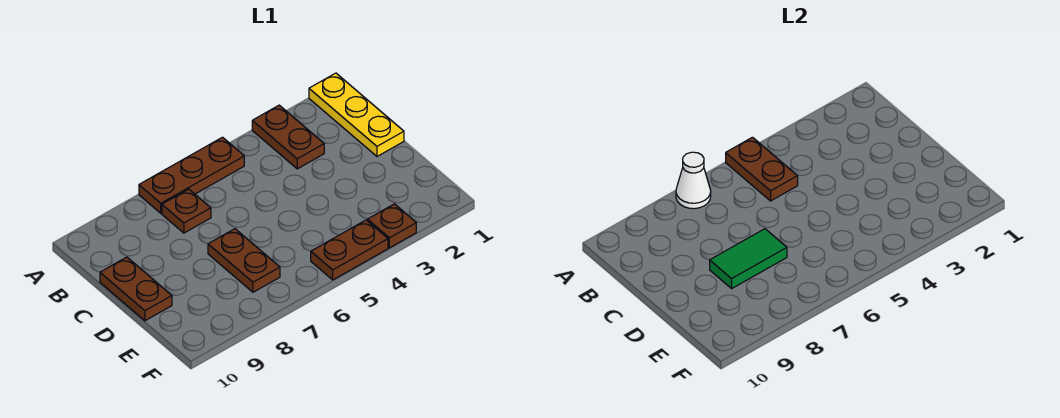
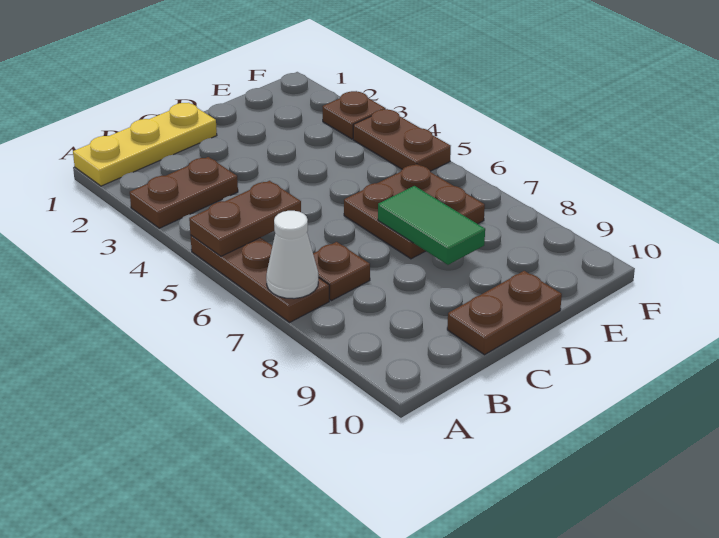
brown plate D7:E7 level 1 -> brown plate D6:E7 level 1

